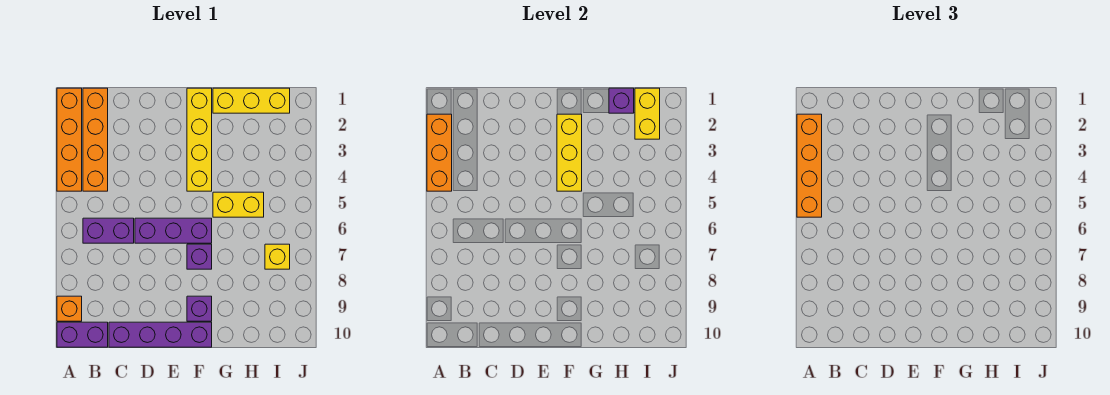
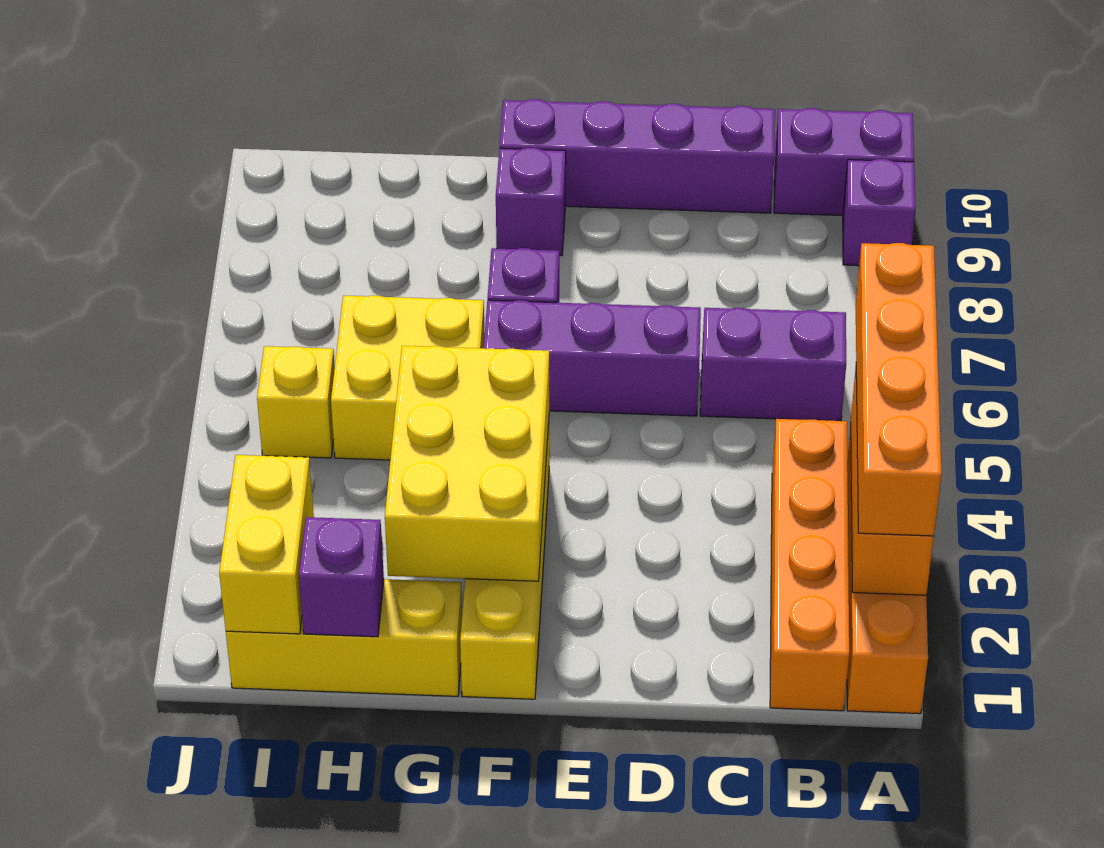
orange brick A9 level 1 -> purple brick A9 level 1
yellow brick F2:F4 level 2 -> yellow brick F2:G4 level 2
yellow brick G5:H5 level 1 -> yellow brick G5:H6 level 1
yellow brick I7 level 1 -> yellow brick I5 level 1

